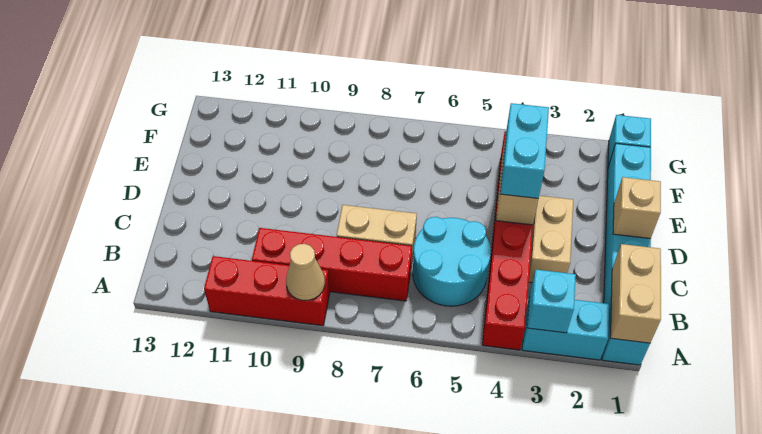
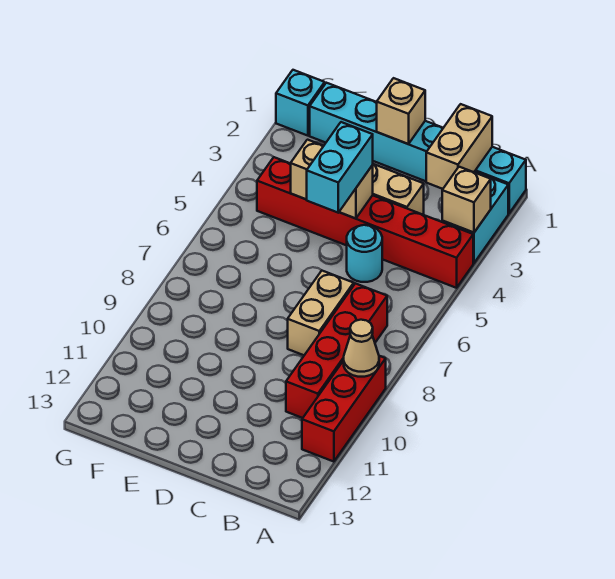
tan brick A1:B1 level 2 -> tan brick B1:B2 level 2
cyan brick A3 level 2 -> tan brick A3 level 2
cyan round brick B5:C6 level 1 -> cyan round brick C5 level 1
cyan brick D4:E4 level 3 -> cyan brick D4:D5 level 3

